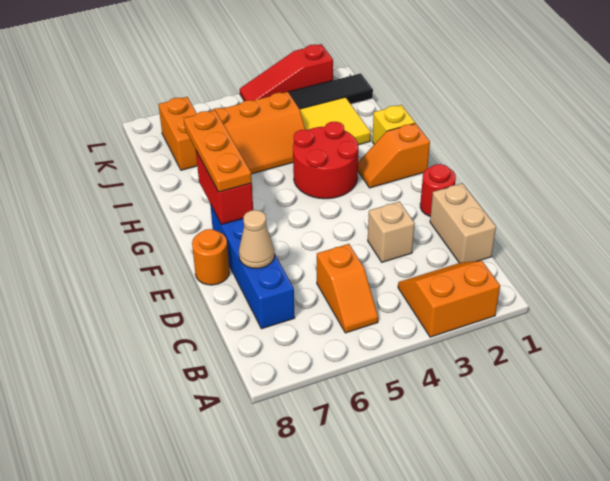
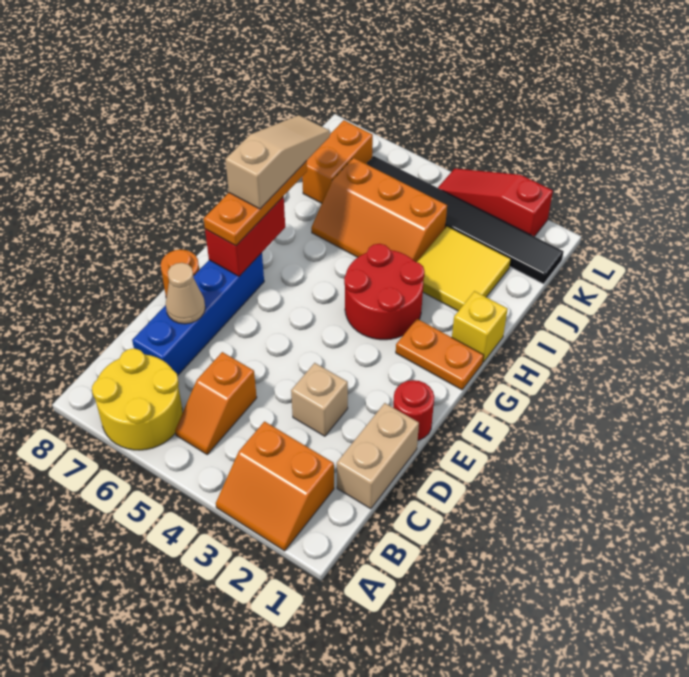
orange slope A2:B3 level 1 top A -> orange slope A2:B3 level 1 top B
none -> yellow round brick A6:B7 level 1
orange slope G1:G2 level 1 top 1 -> orange plate G1:G2 level 1
none -> tan slope G7:I7 level 4 top G

